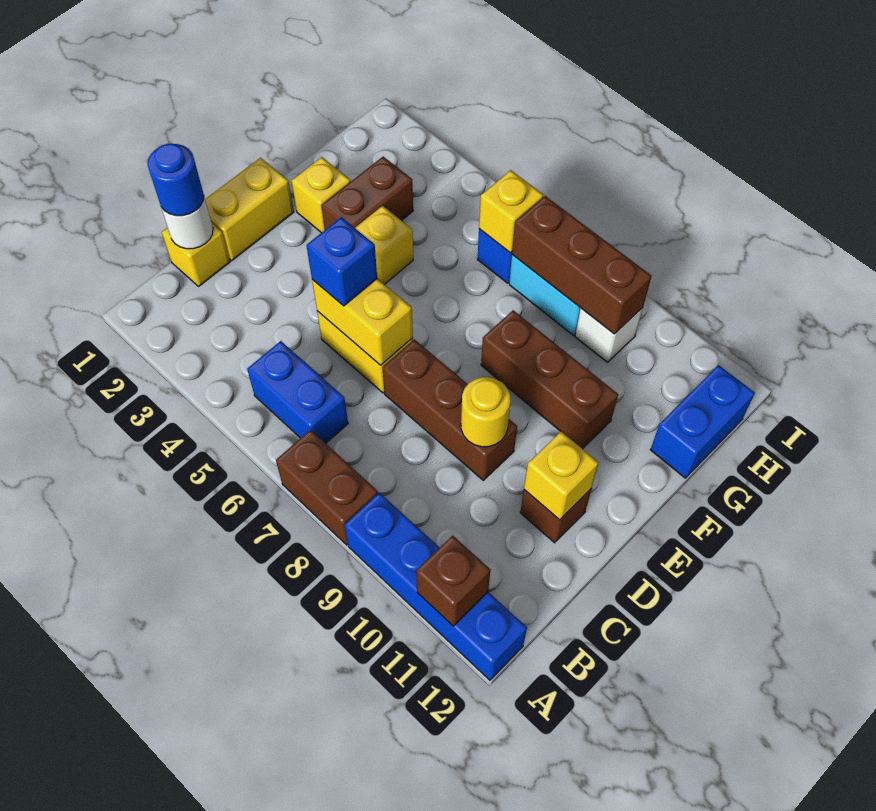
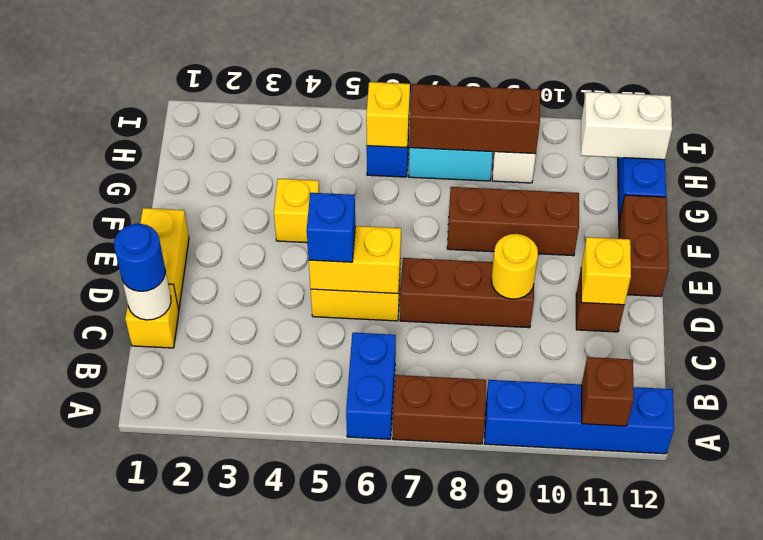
blue brick B5:B6 level 1 -> blue brick A6:B6 level 1
yellow brick F2 level 1 -> none
brown brick F3:G3 level 1 -> brown brick E12:F12 level 1
none -> white brick H11:H12 level 2

